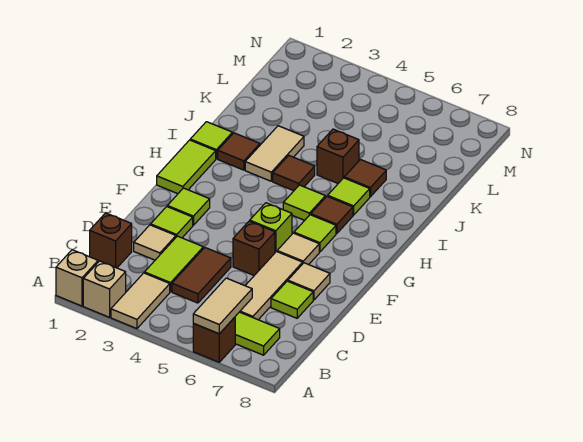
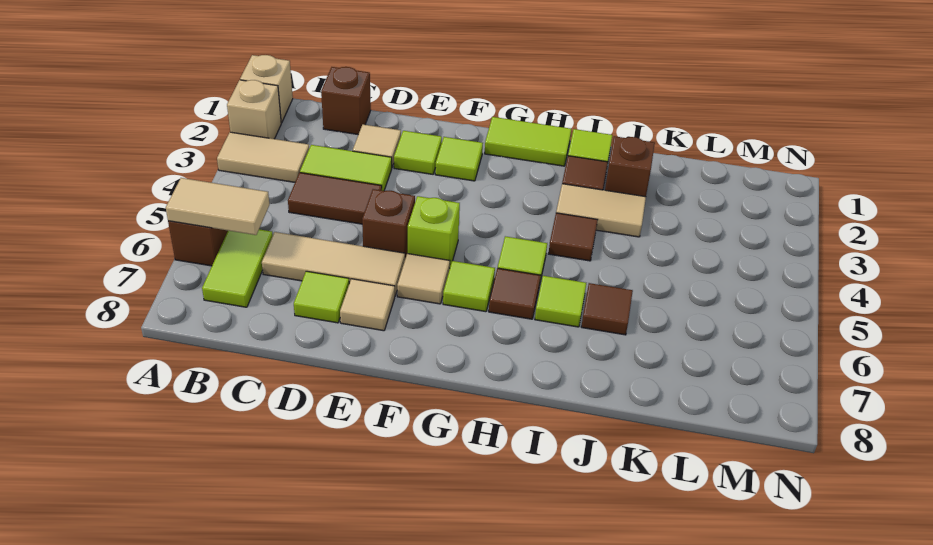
brown brick J5 level 1 -> brown brick J2 level 1

